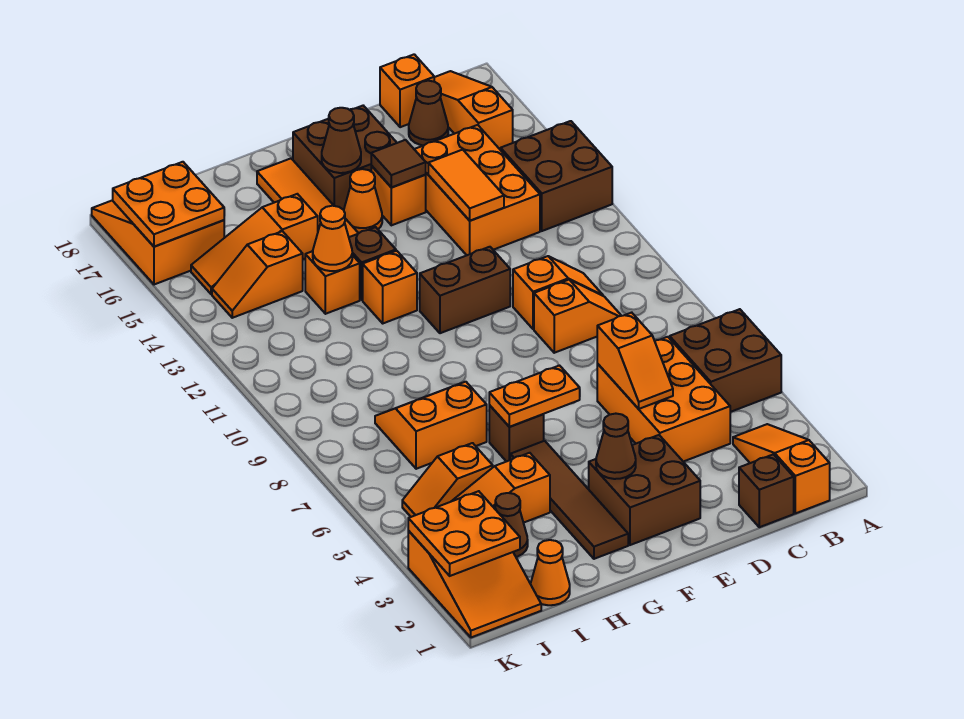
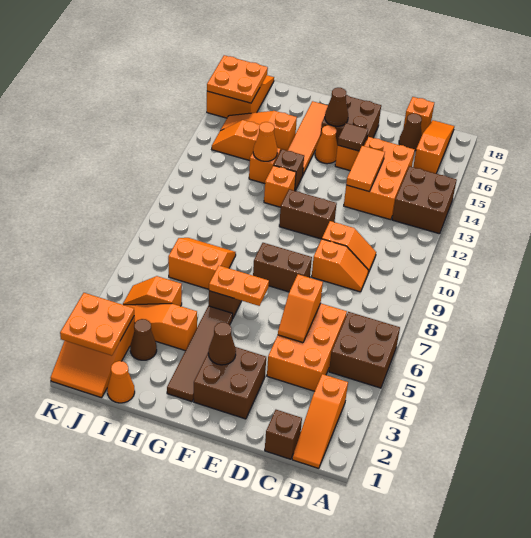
orange slope B1:B3 level 1 top 1 -> orange slope B1:B3 level 1 top 3
none -> brown brick E8:F8 level 1

